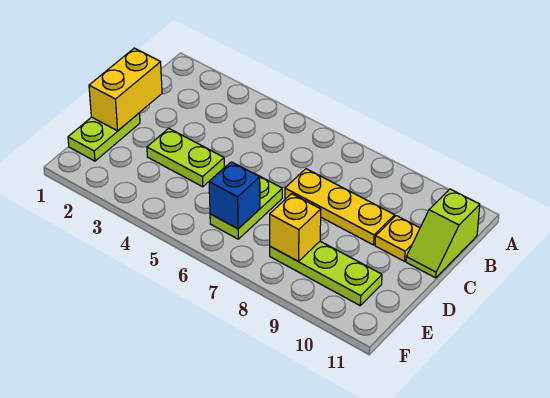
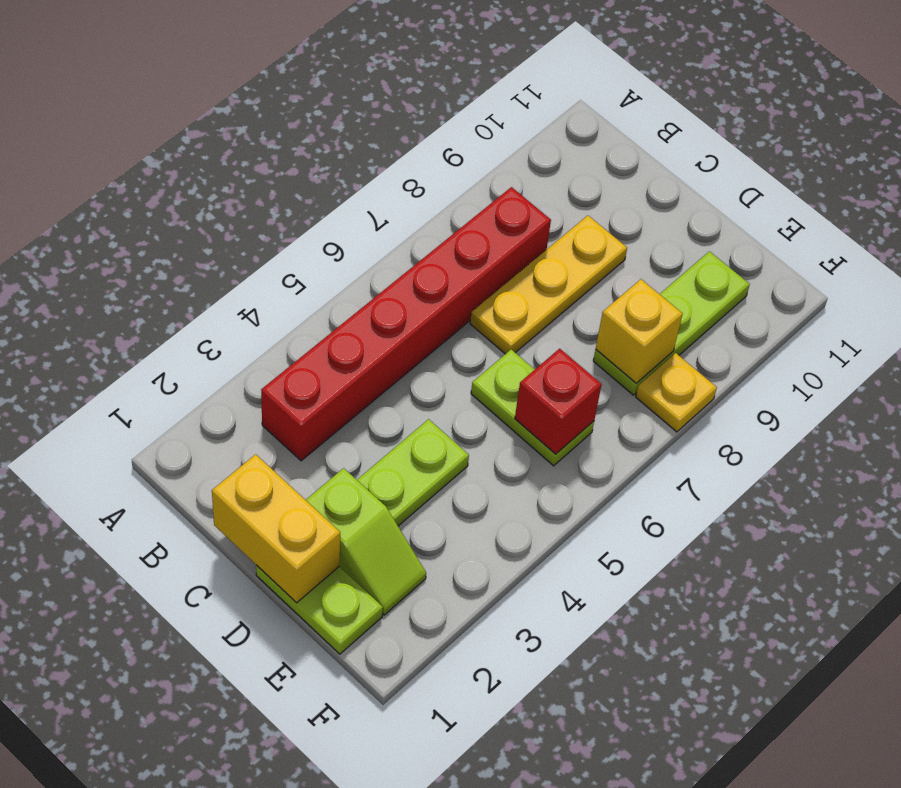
none -> red brick B3:B8 level 1
lime slope B11:C11 level 1 top B -> lime slope D2:E2 level 1 top D
yellow plate C10 level 1 -> yellow plate F8 level 1
blue brick E6 level 2 -> red brick E6 level 2

